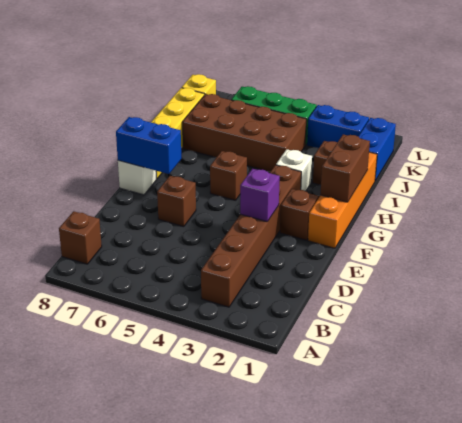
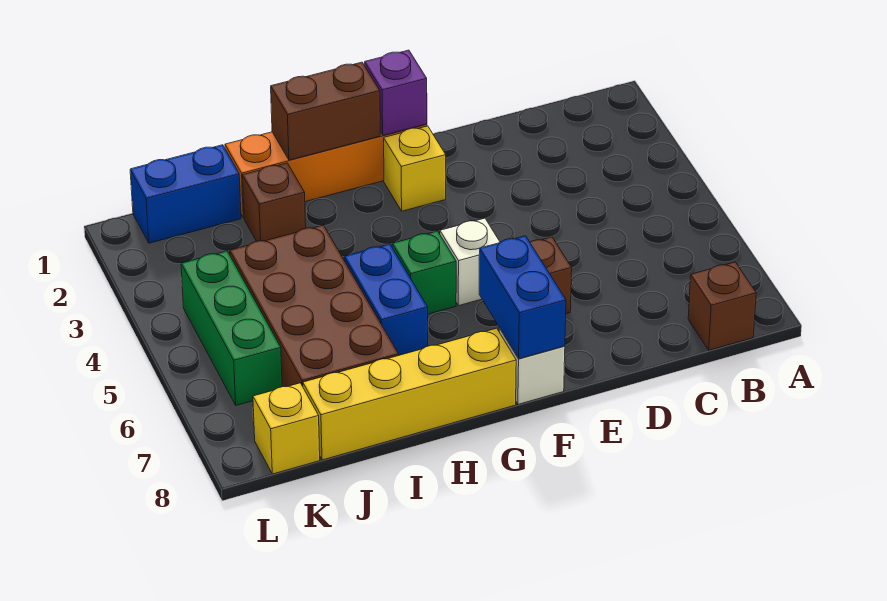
brown brick B3:G3 level 1 -> none
purple brick E3 level 2 -> purple brick F1 level 2
brown brick F2 level 1 -> yellow brick F2 level 1
brown brick G5 level 1 -> green brick G5 level 1
white brick H3 level 1 -> white brick F5 level 1
blue brick K2:K3 level 1 -> blue brick H5:H6 level 1

